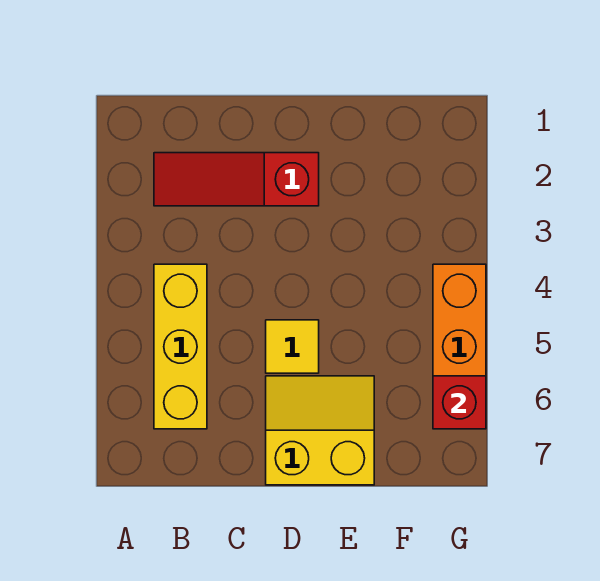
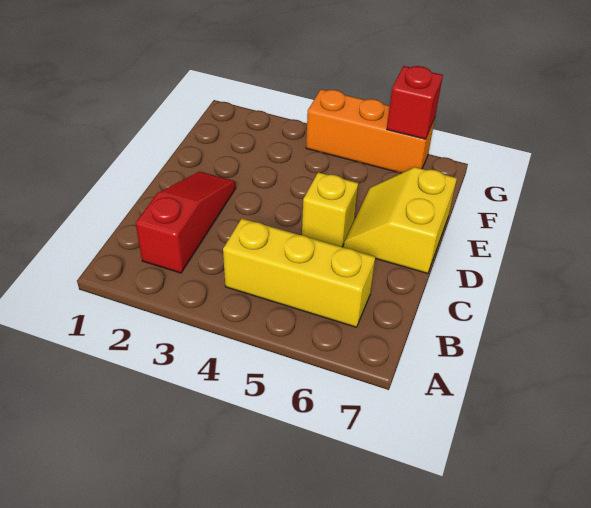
red slope B2:D2 level 1 top D -> red slope B2:D2 level 1 top B
yellow tile D5 level 1 -> yellow brick D5 level 1

